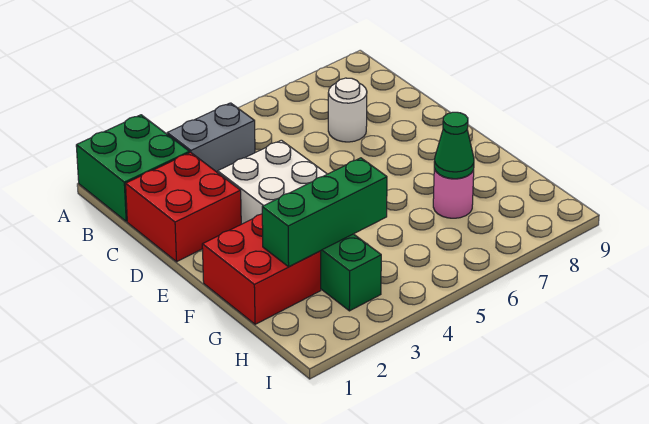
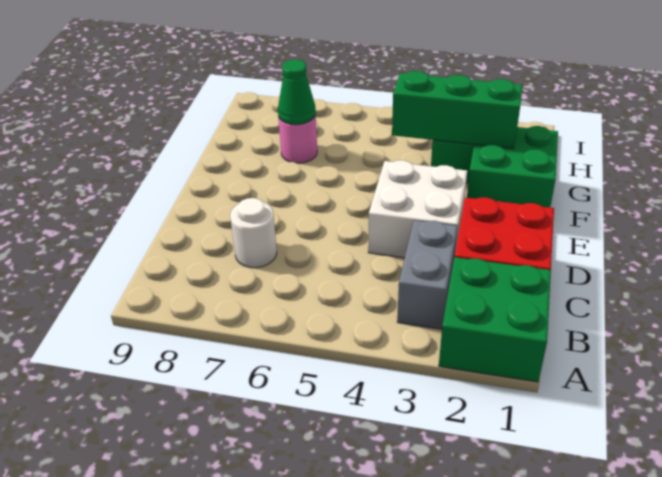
grey brick B3:B4 level 1 -> grey brick B3:C3 level 1
red brick F1:G2 level 1 -> green brick F1:G2 level 1

